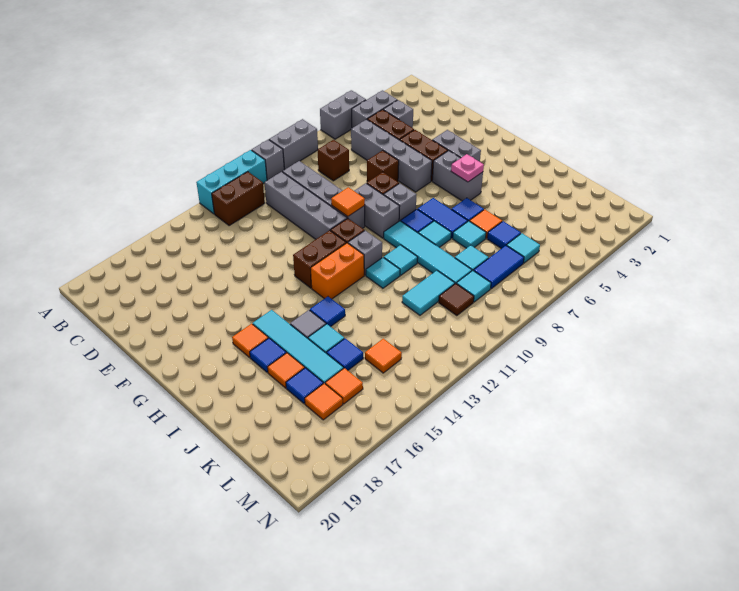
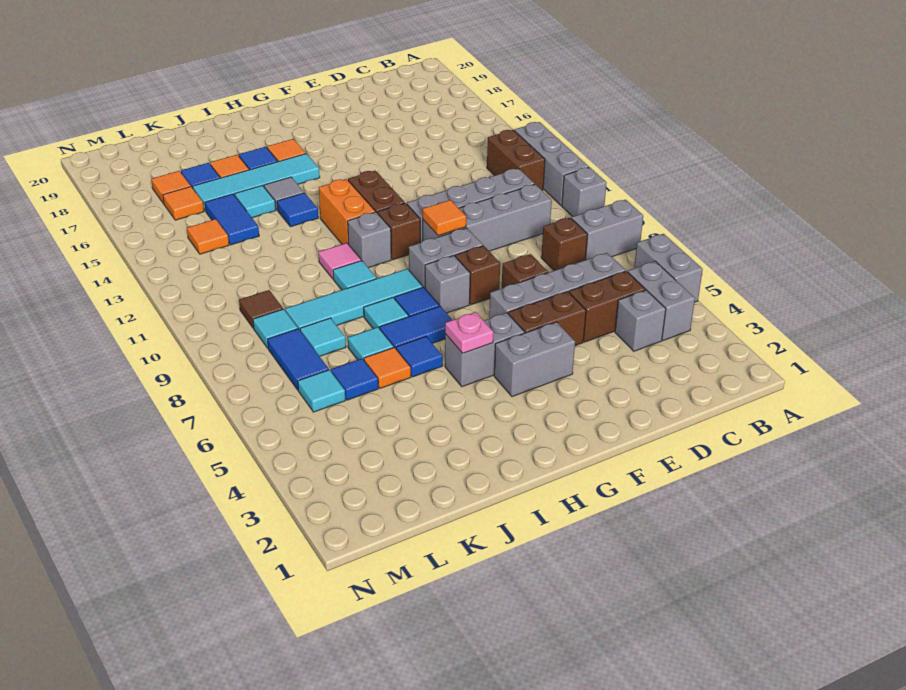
grey brick A8:A9 level 1 -> grey brick A8:B8 level 1
cyan brick A11:A13 level 1 -> grey brick A11:A13 level 1
cyan tile I11 level 1 -> pink tile I11 level 1
cyan tile K10:K11 level 1 -> none
blue tile K15 level 1 -> blue tile K14:K15 level 1

